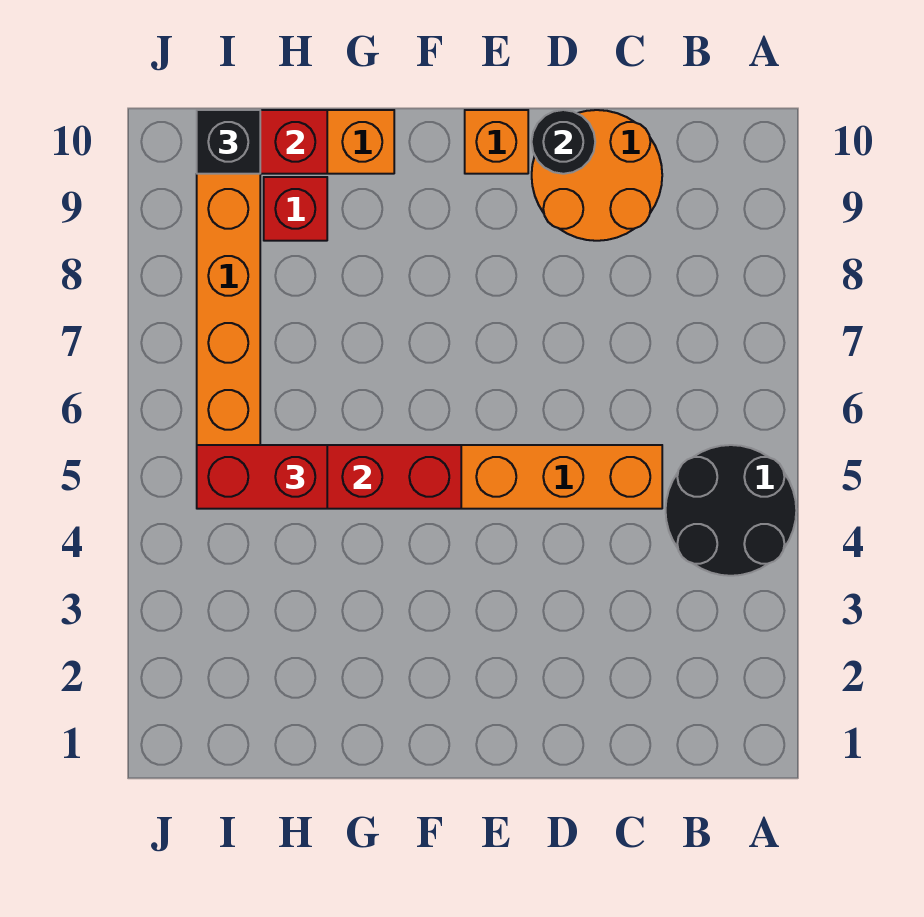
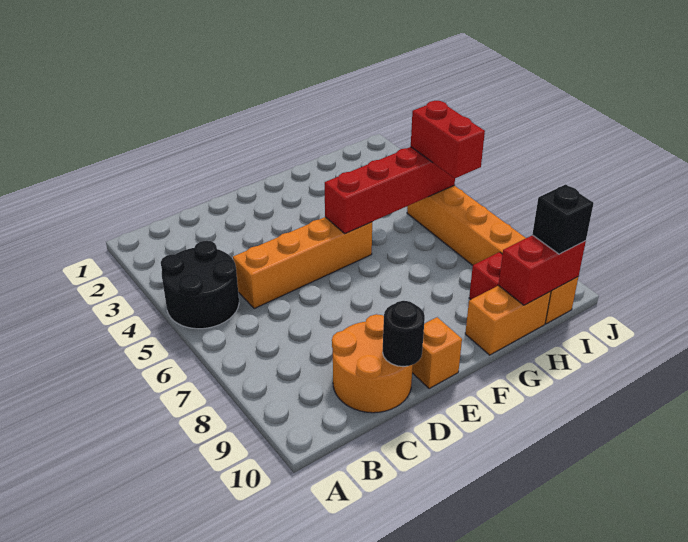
red brick H5:I5 level 3 -> red brick I5:I6 level 3

